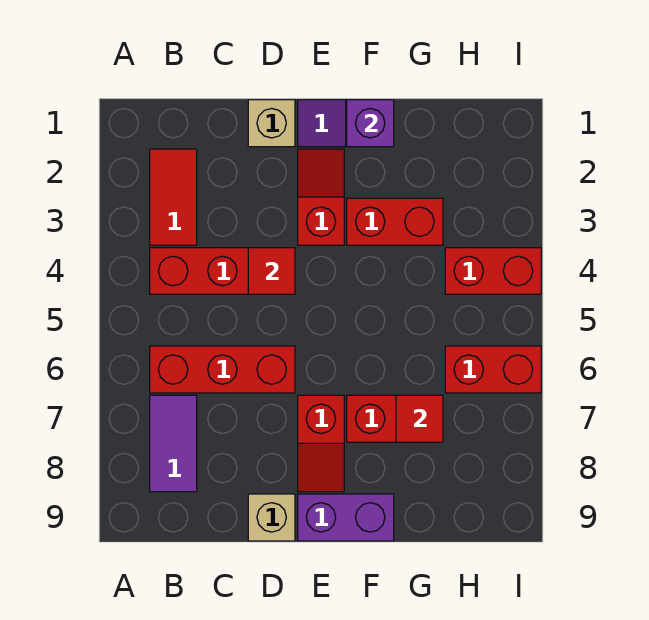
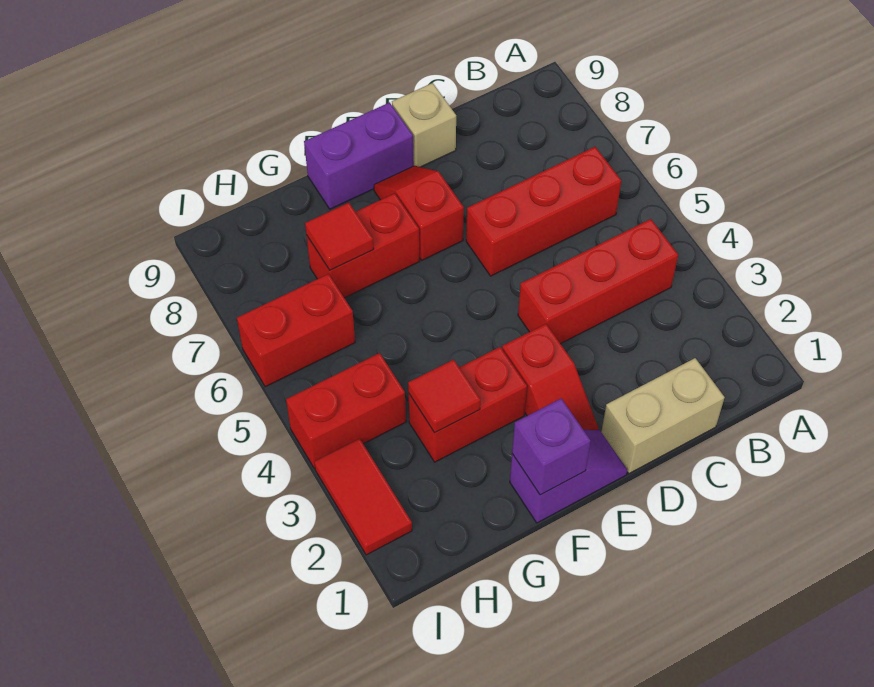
red tile B2:B3 level 1 -> red tile I2:I3 level 1
purple tile B7:B8 level 1 -> none
tan brick D1 level 1 -> tan brick C1:D1 level 1
red tile D4 level 2 -> red tile G3 level 2

